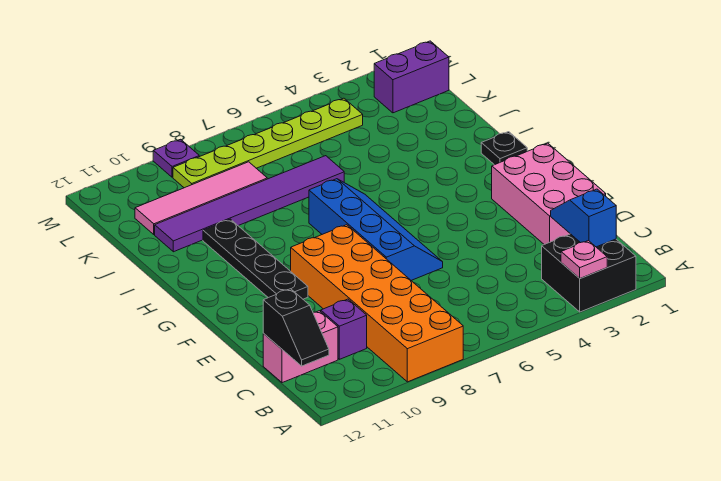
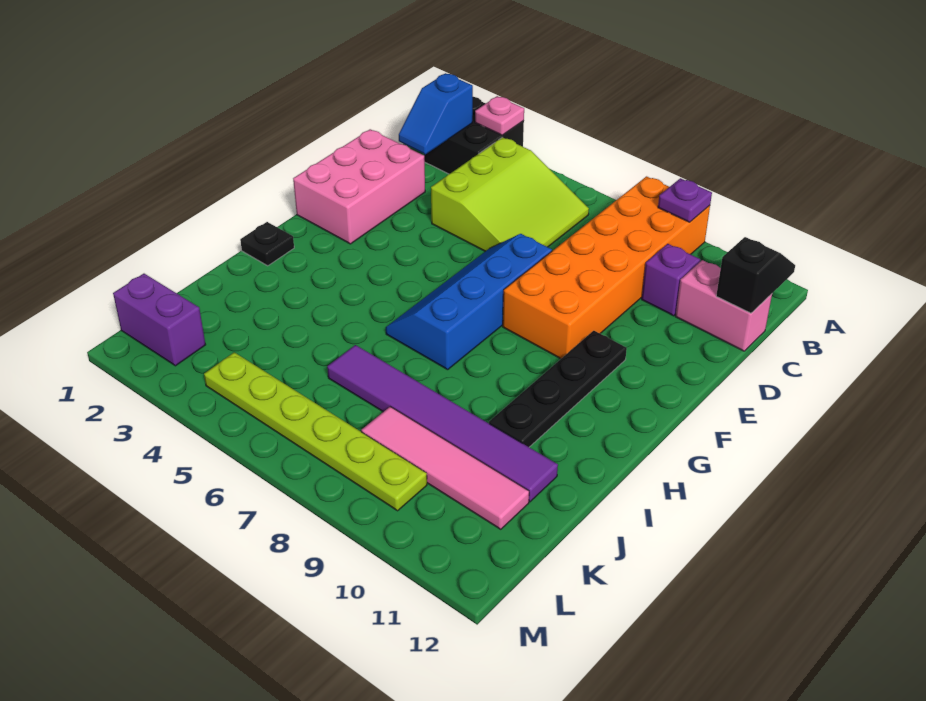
none -> lime slope B4:D6 level 1 top 4
purple plate M9 level 1 -> purple plate A9 level 2

